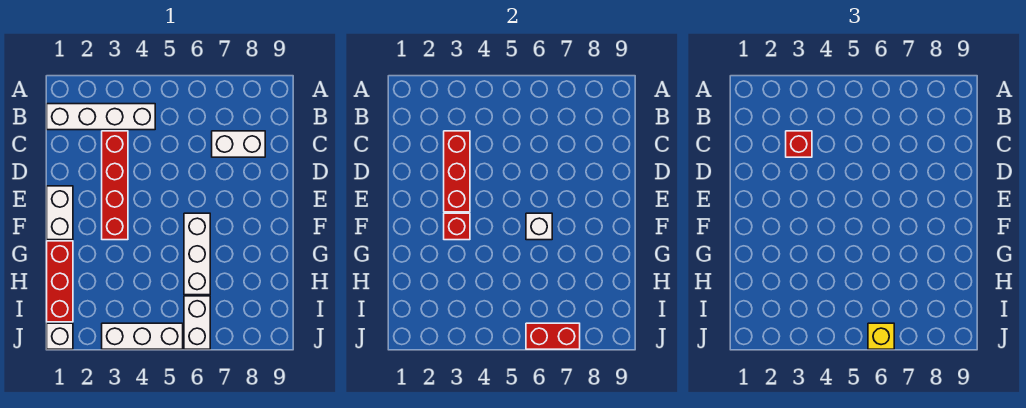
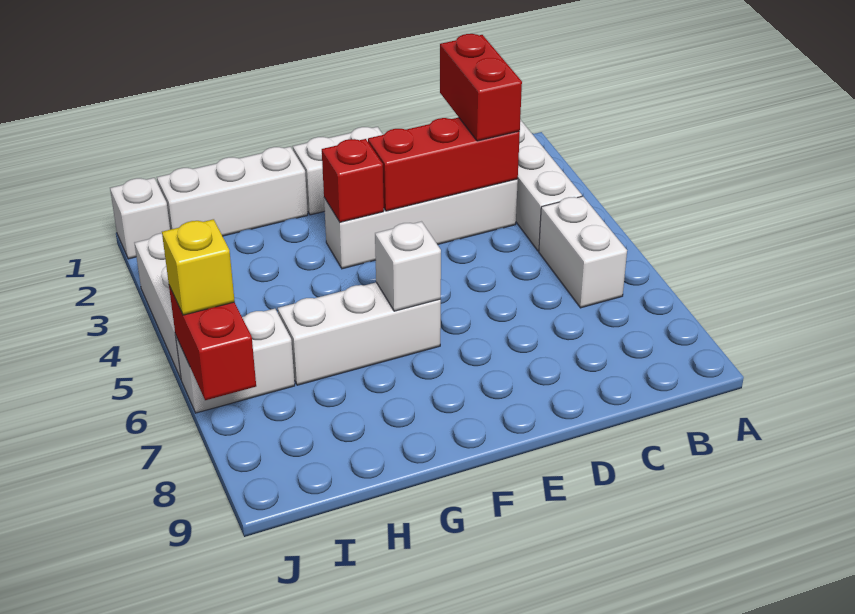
red brick C3:F3 level 1 -> white brick C3:F3 level 1
red brick C3 level 3 -> red brick C2:C3 level 3
white brick C7:C8 level 1 -> white brick B5:B6 level 1
red brick G1:I1 level 1 -> white brick G1:I1 level 1

